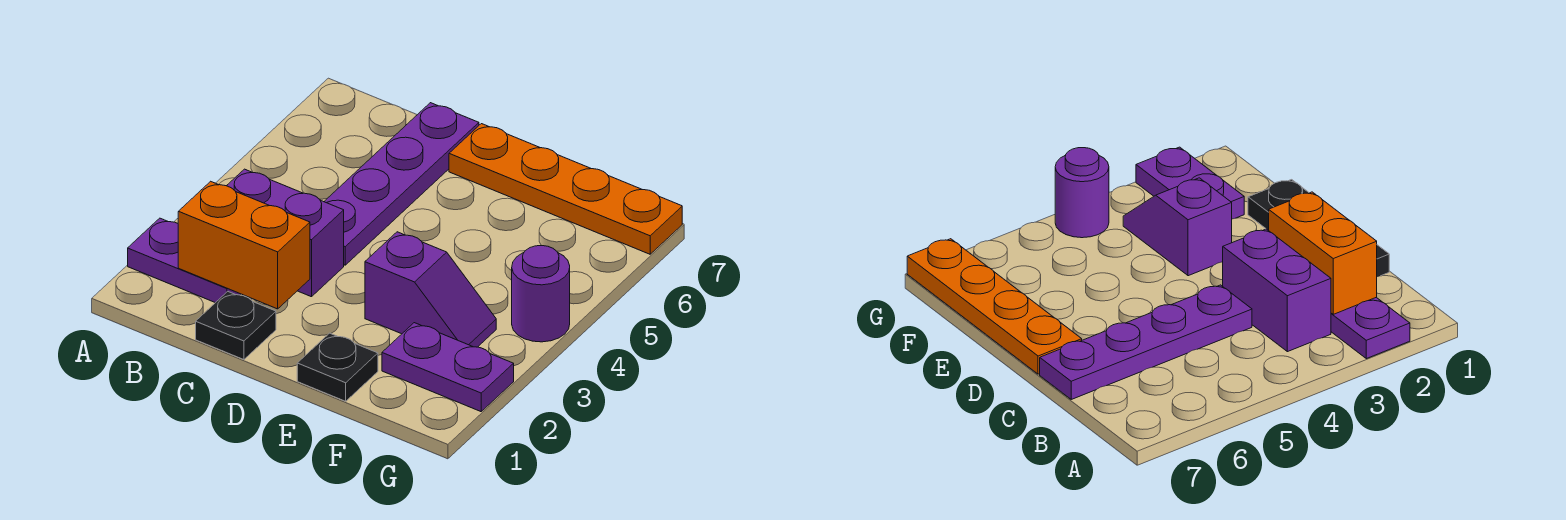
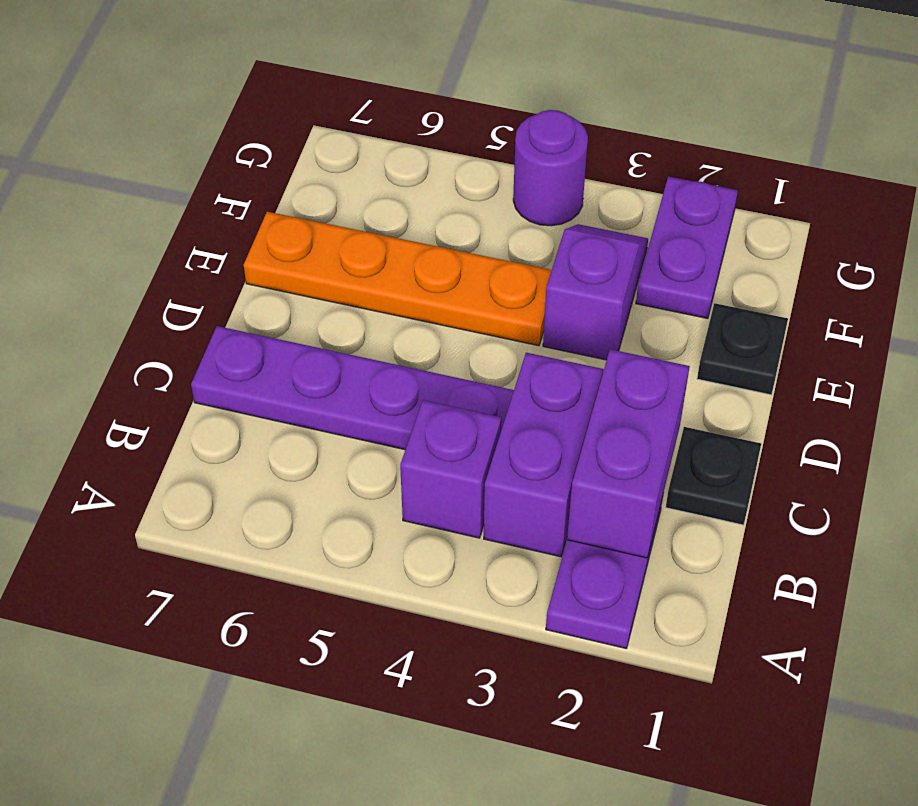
orange brick B2:C2 level 2 -> purple brick B2:C2 level 2
none -> purple brick B4 level 1
orange plate D7:G7 level 1 -> orange plate E4:E7 level 1

